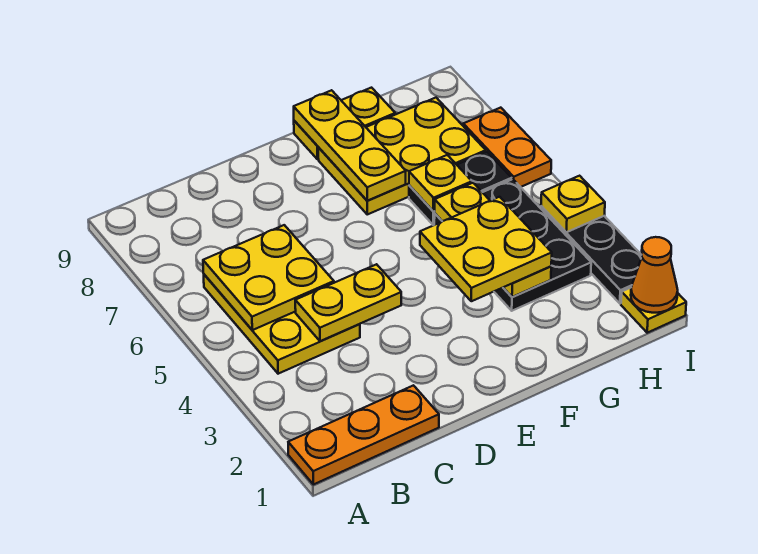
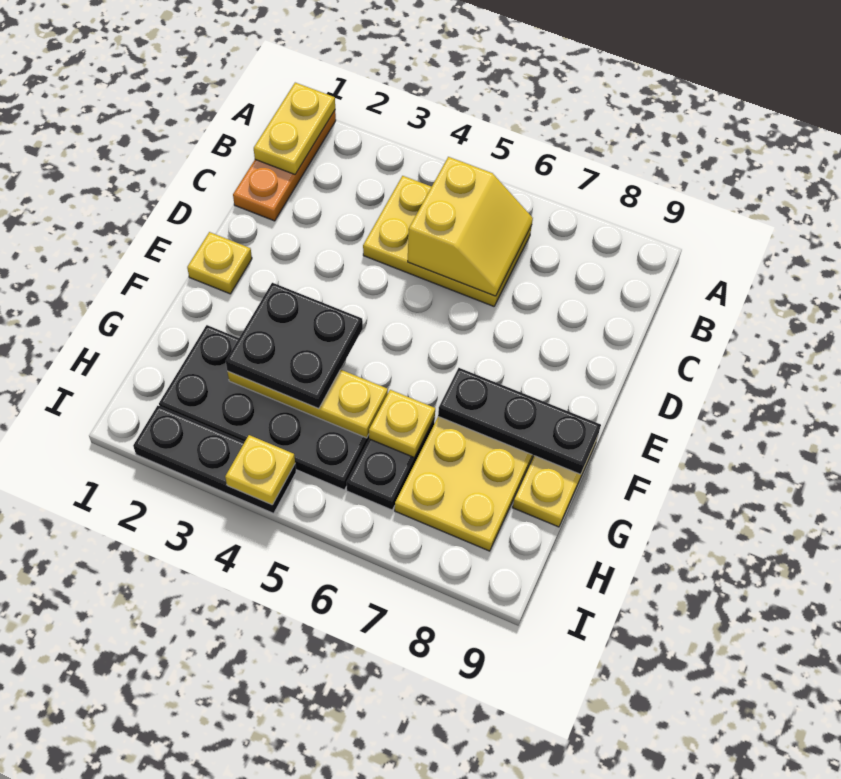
yellow plate B5:C6 level 2 -> yellow slope B5:C6 level 2 top 5
yellow plate C4:D4 level 2 -> yellow plate A1:B1 level 2
yellow plate F3:G4 level 3 -> black plate F3:G4 level 3
yellow plate F7:F9 level 2 -> black plate F7:F9 level 2
black plate G3:H5 level 1 -> black plate G2:H5 level 1
yellow plate I1 level 1 -> yellow plate E1 level 1
orange cone I1 level 2 -> none
orange plate I6:I7 level 1 -> none

